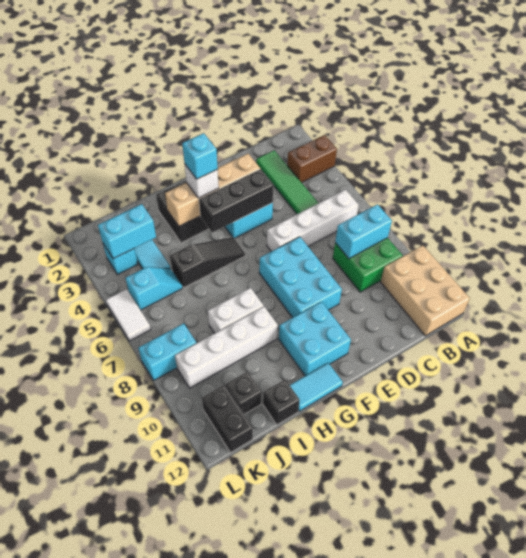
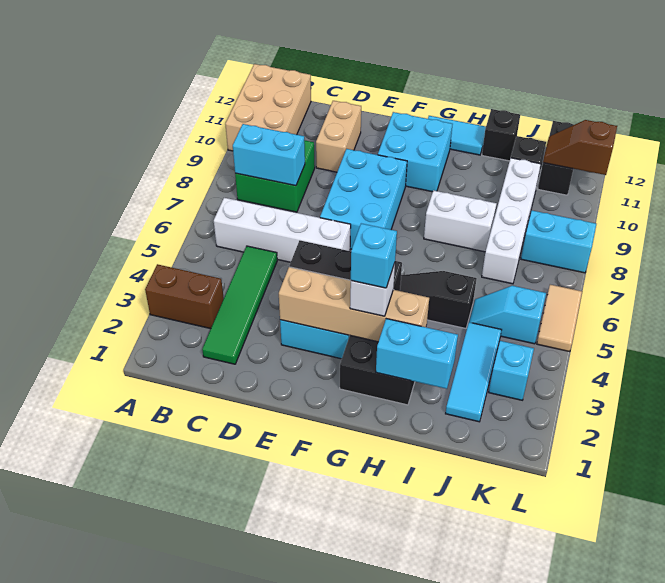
none -> tan brick D10:D11 level 1
white brick H9:K9 level 1 -> white brick J7:J10 level 1
cyan brick J3:K3 level 2 -> cyan brick H2:I2 level 2
none -> brown slope K11:L11 level 2 top L
white tile L5:L6 level 1 -> tan tile L5:L6 level 1

